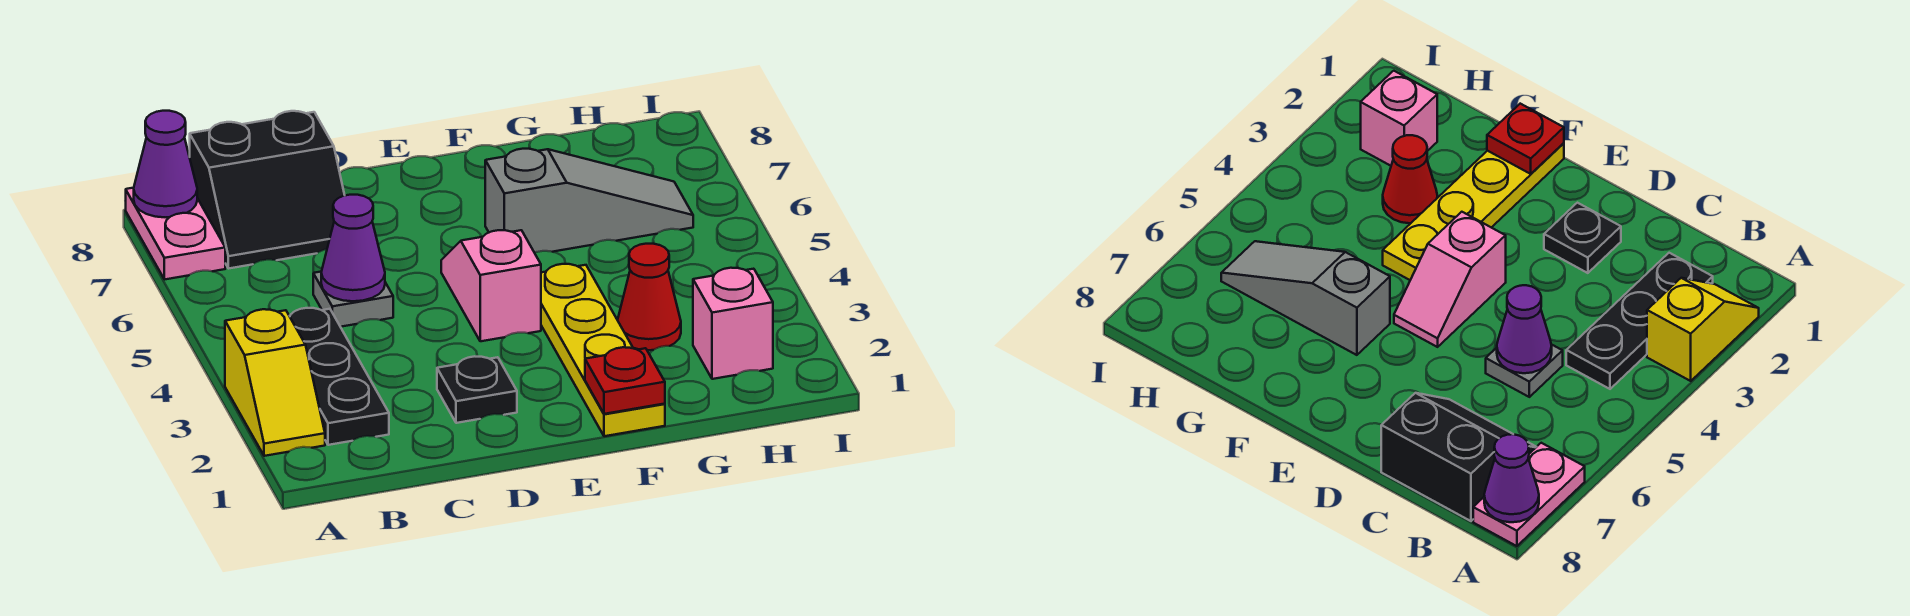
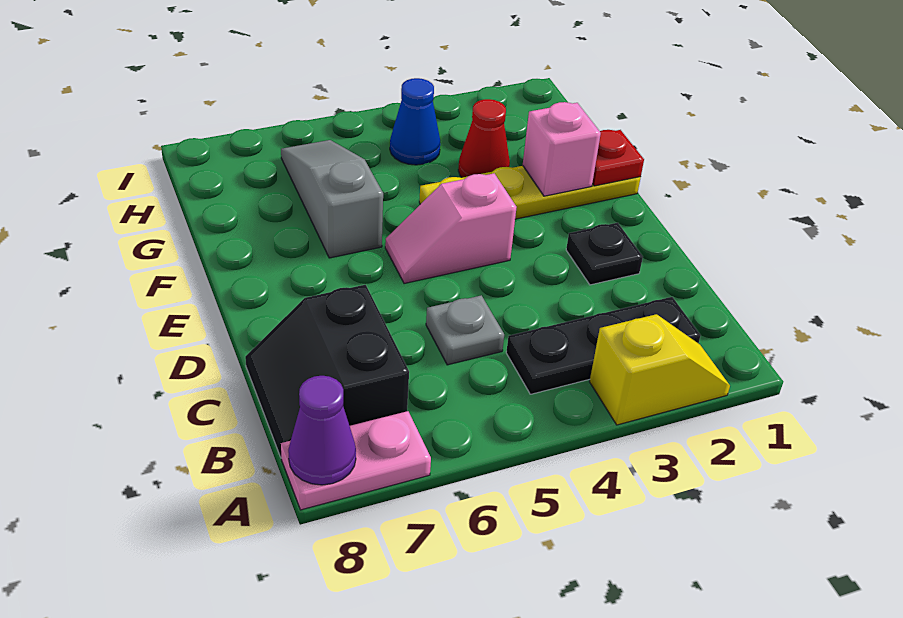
black slope B7:C8 level 1 top 8 -> black slope B7:C8 level 1 top 7
purple cone C5 level 2 -> none
pink brick H2 level 1 -> pink brick F2 level 2
none -> blue cone H4 level 1

